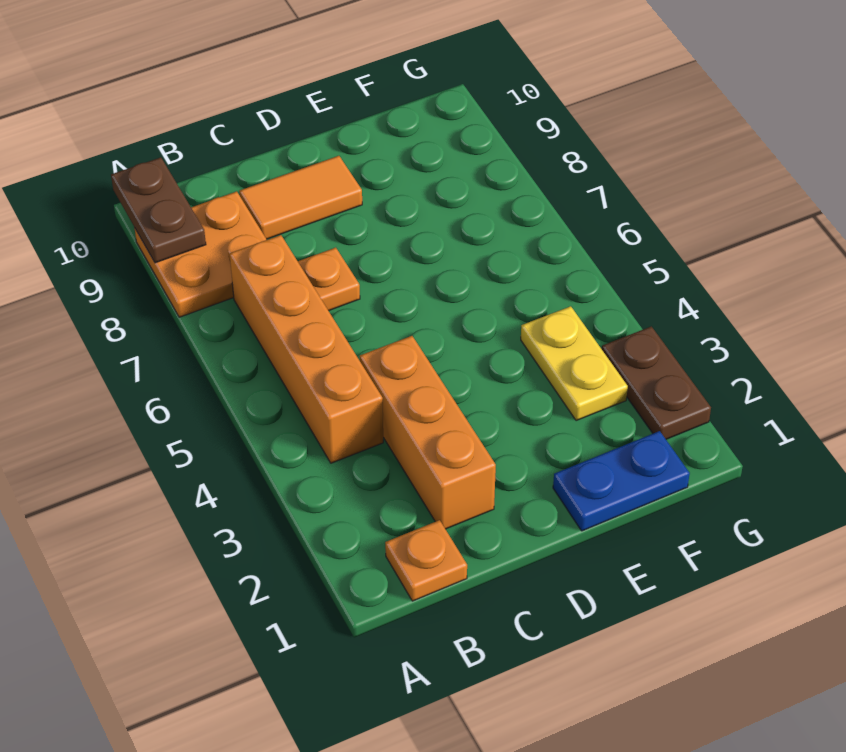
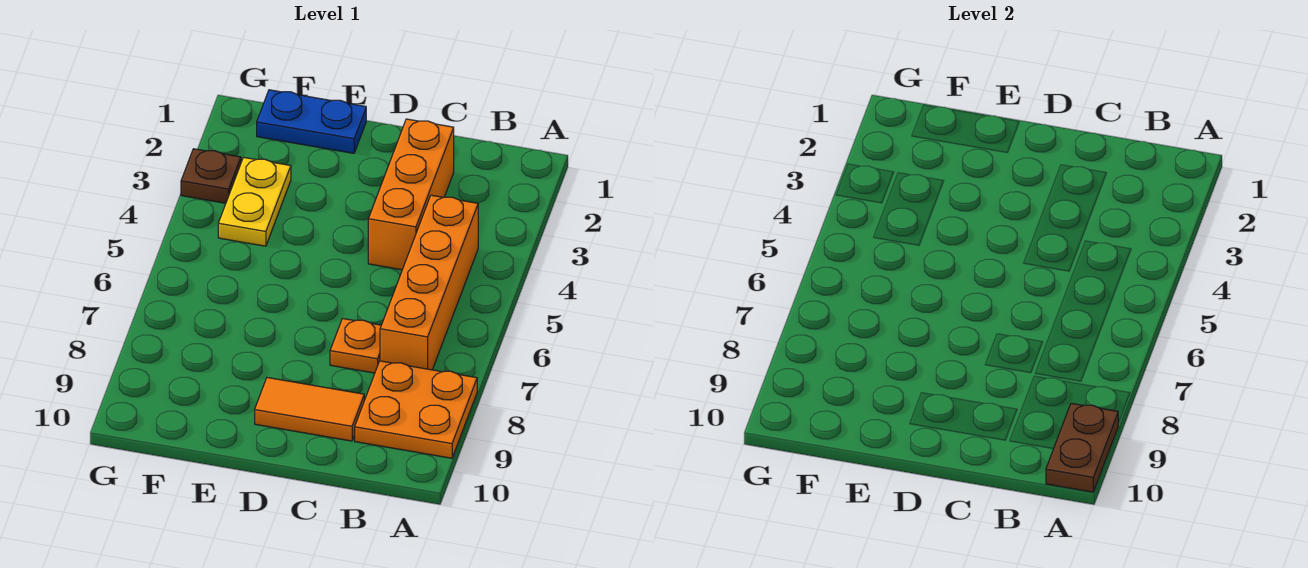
orange plate B1 level 1 -> none
brown plate G2:G3 level 1 -> brown plate G3 level 1

